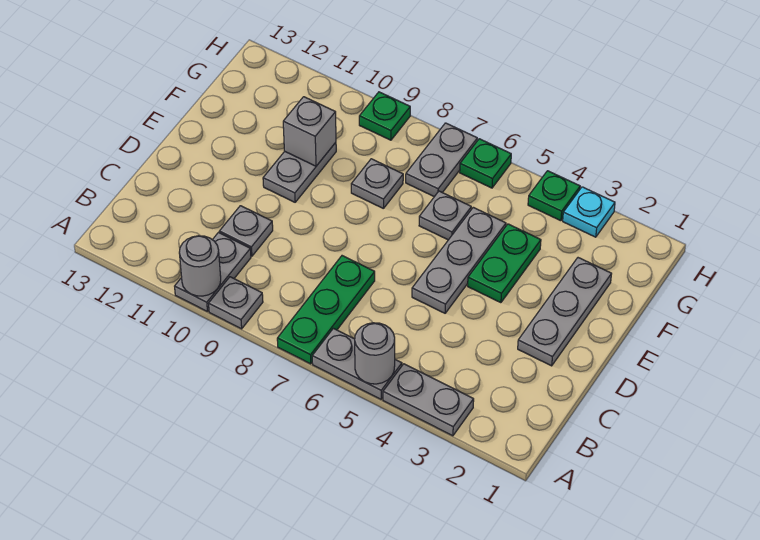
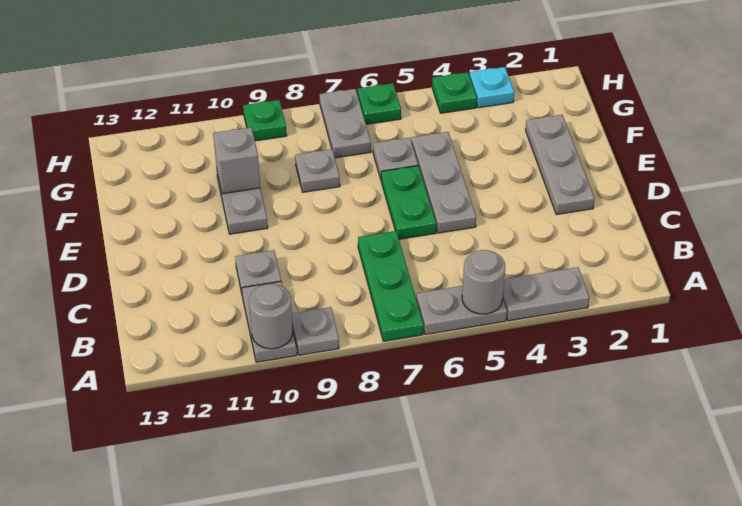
green plate E4:F4 level 1 -> green plate D6:E6 level 1

